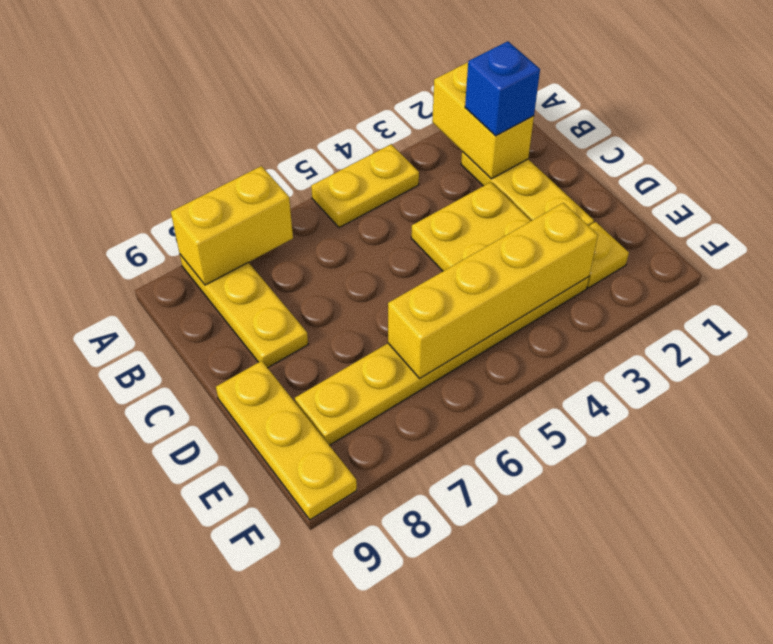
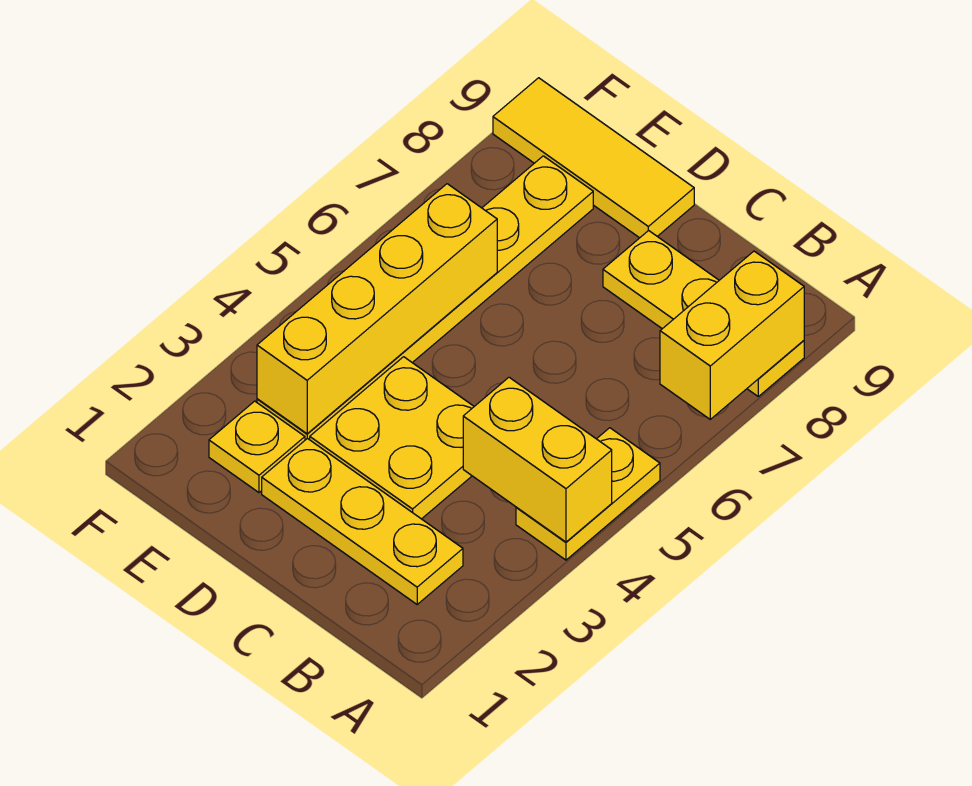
yellow brick A2:B2 level 2 -> yellow brick A4:B4 level 2
blue brick B2 level 3 -> none
yellow plate D9:F9 level 1 -> yellow tile D9:F9 level 1

